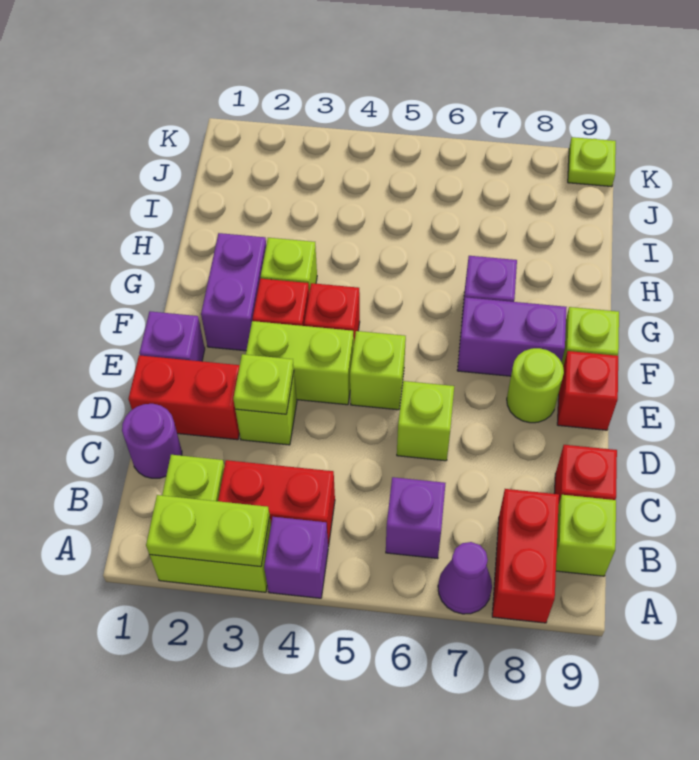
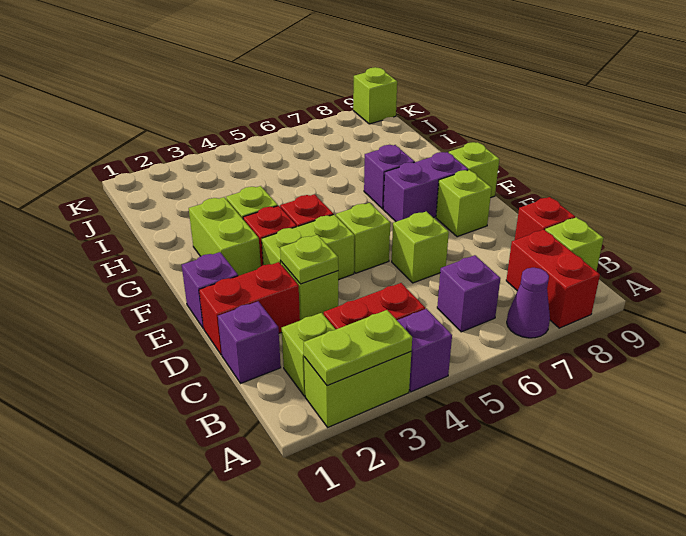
purple round brick C1 level 1 -> purple brick C1 level 1
lime round brick E8 level 1 -> lime brick E8 level 1
red brick E9 level 1 -> none
purple brick F2:G2 level 1 -> lime brick F2:G2 level 1
lime plate K9 level 1 -> lime brick K9 level 1

